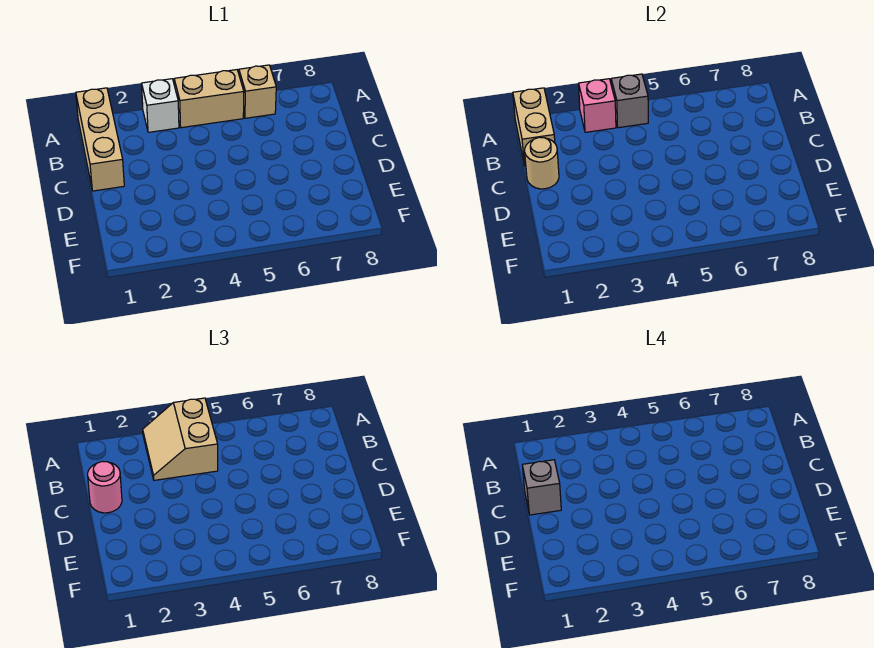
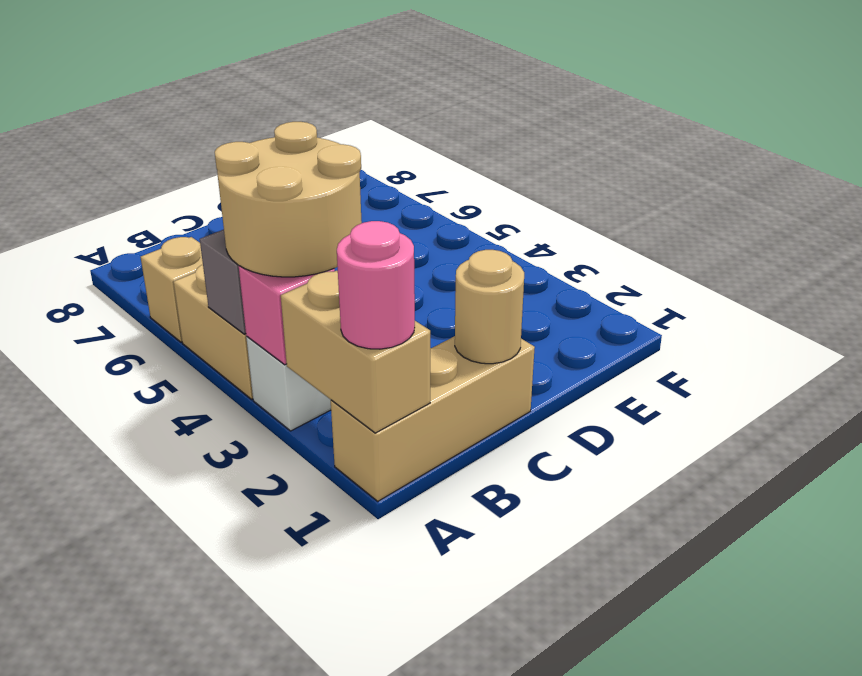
tan brick A1:B1 level 2 -> tan brick A1:A2 level 2
tan slope A3:B4 level 3 top 4 -> tan round brick A3:B4 level 3
pink round brick C1 level 3 -> pink round brick A1 level 3
grey brick C1 level 4 -> none

